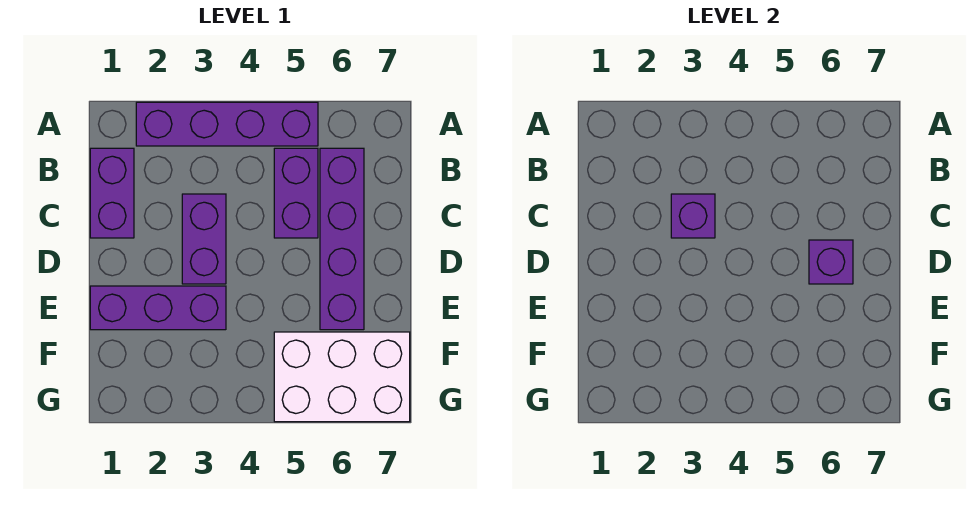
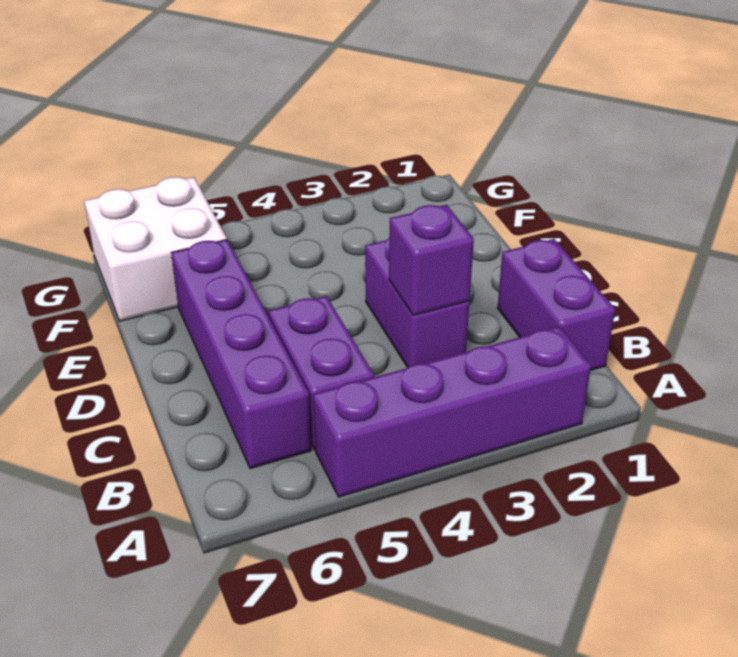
purple brick D6 level 2 -> none
purple brick E1:E3 level 1 -> none
white brick F5:G7 level 1 -> white brick F6:G7 level 1

